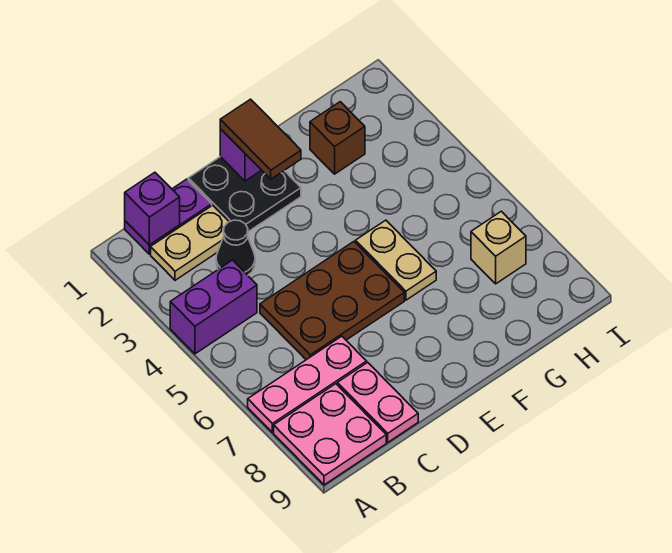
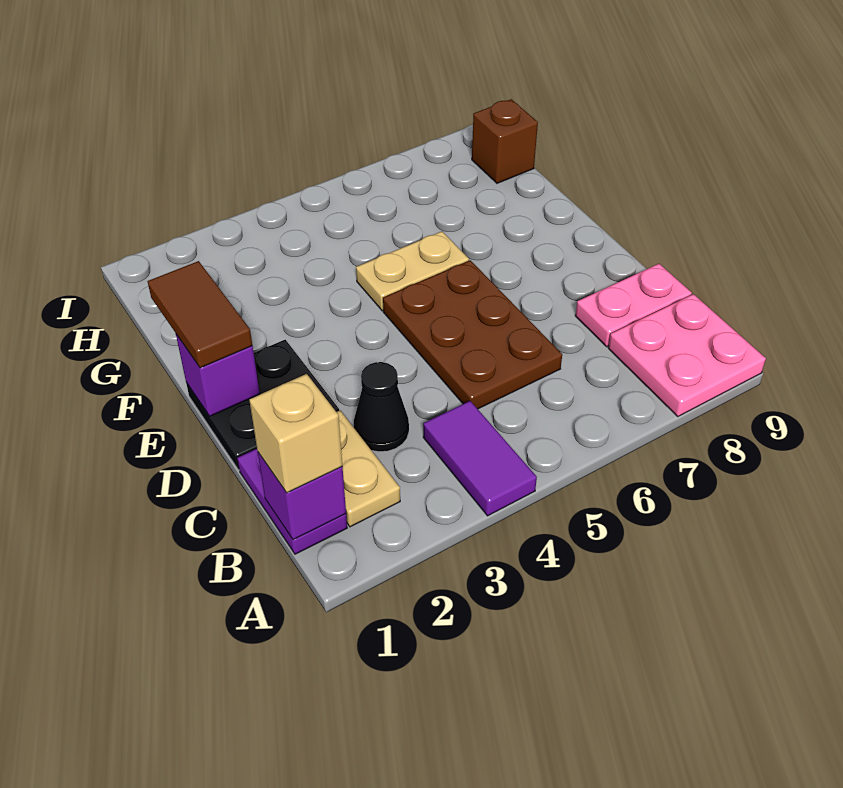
purple brick A4:B4 level 1 -> purple tile A4:B4 level 1
pink plate A7:C7 level 1 -> none
brown tile E1:E2 level 3 -> brown tile E1:F1 level 3
brown brick G2 level 1 -> brown brick H9 level 1
tan brick H7 level 1 -> tan brick B1 level 3

